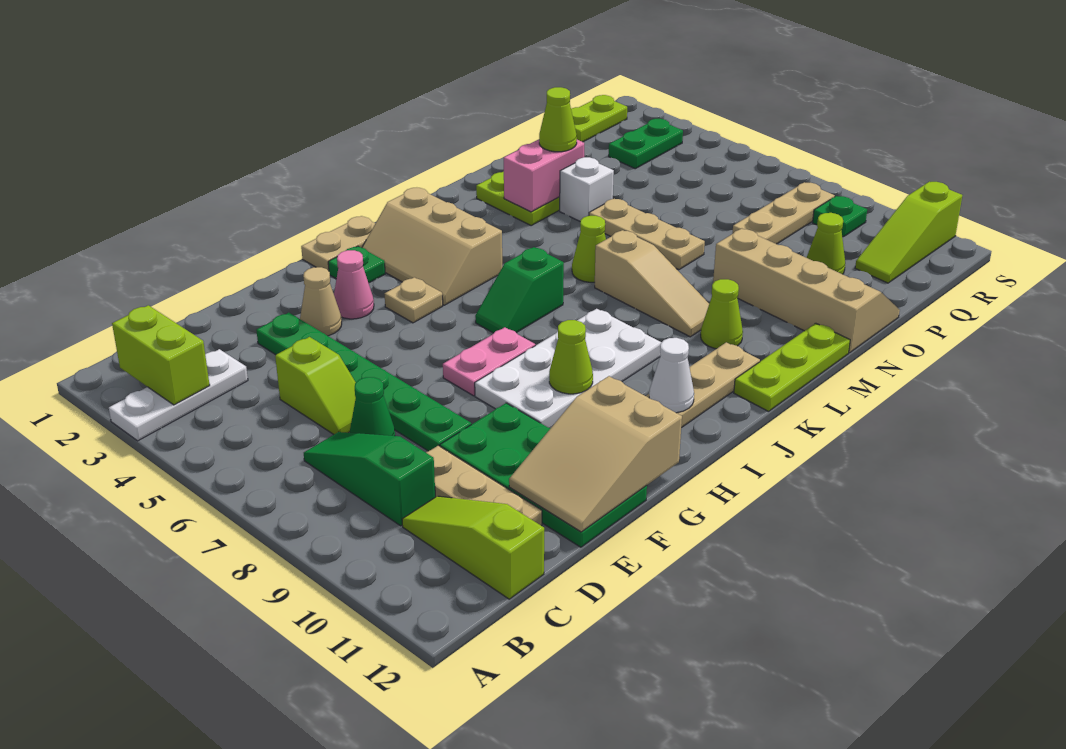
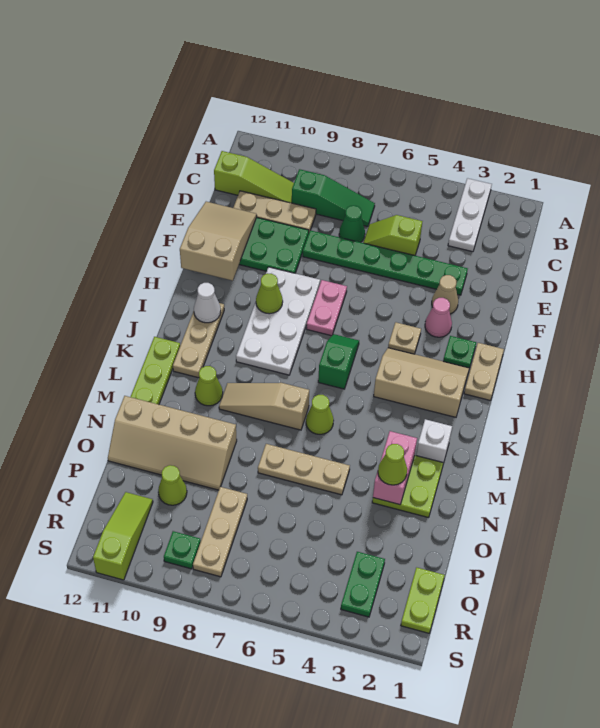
lime brick B2:B3 level 2 -> none
white brick N4 level 1 -> white brick L2 level 1

